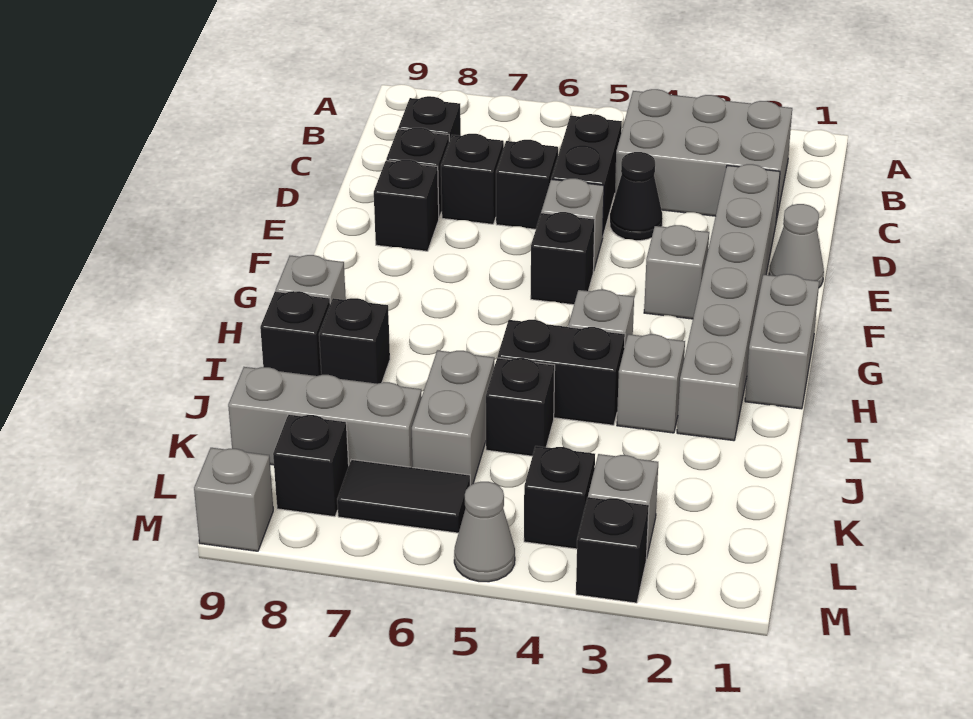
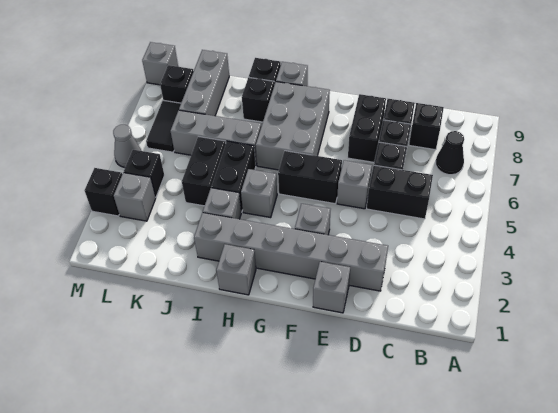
grey brick B2:C4 level 1 -> grey brick G6:H8 level 1
black cone D4 level 1 -> black cone B7 level 1
grey cone E1 level 1 -> grey brick E1 level 1
black brick E8 level 1 -> black brick E7:E8 level 1
black brick F5 level 1 -> black brick F5:G5 level 1
grey brick G1:H1 level 1 -> grey brick H1 level 1
black brick J5 level 1 -> black brick J4:J5 level 1
grey brick J6:K6 level 1 -> grey brick I6:K6 level 1

